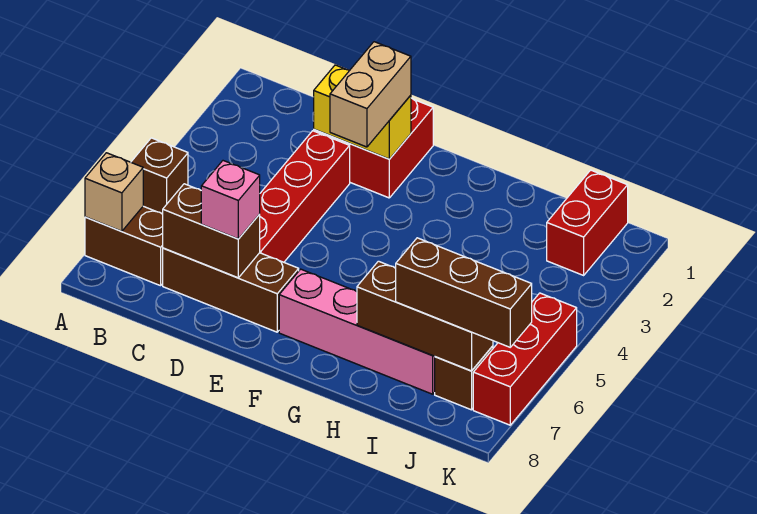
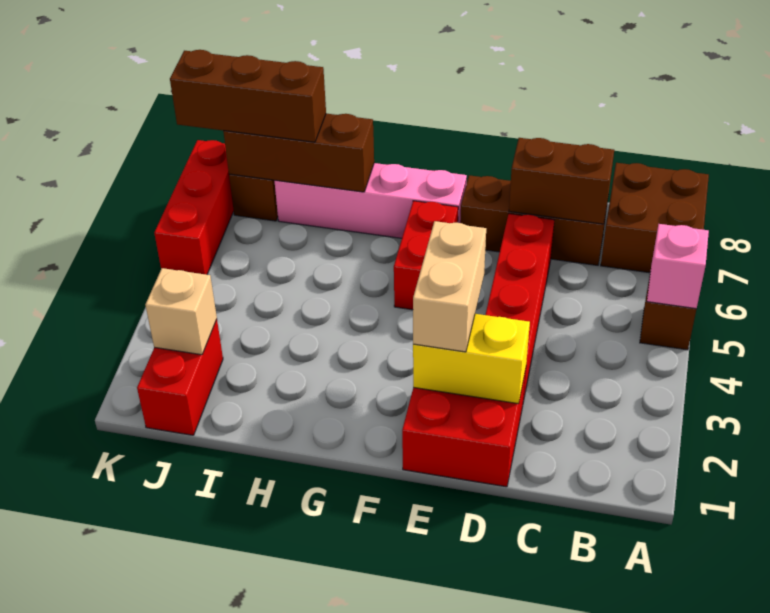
brown brick A7:B7 level 1 -> brown brick A7:B8 level 1
tan brick A7 level 2 -> tan brick J2 level 2
pink brick D7 level 3 -> pink brick A5 level 2
none -> red brick F5:F6 level 1

